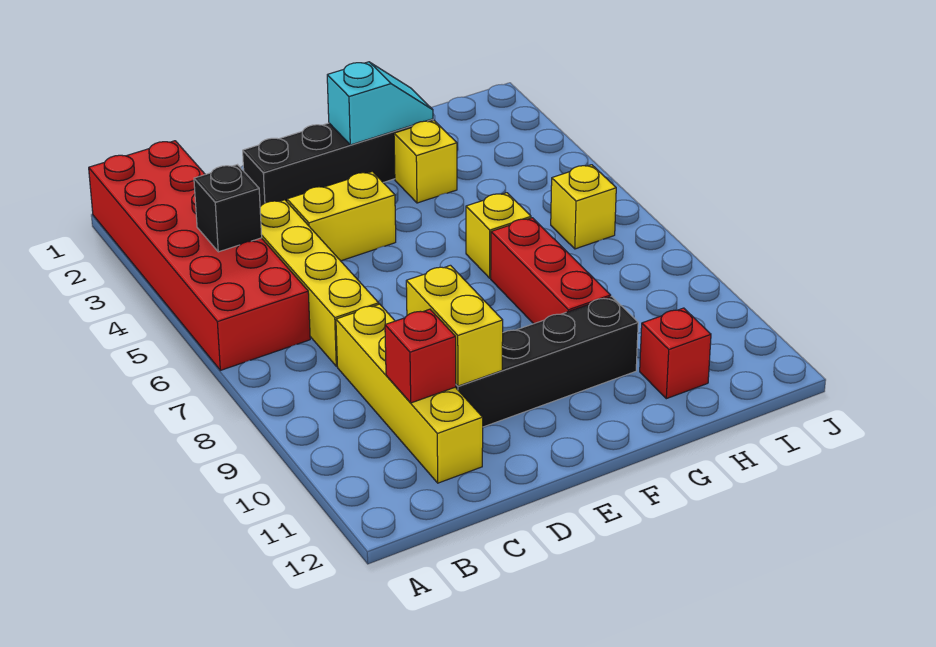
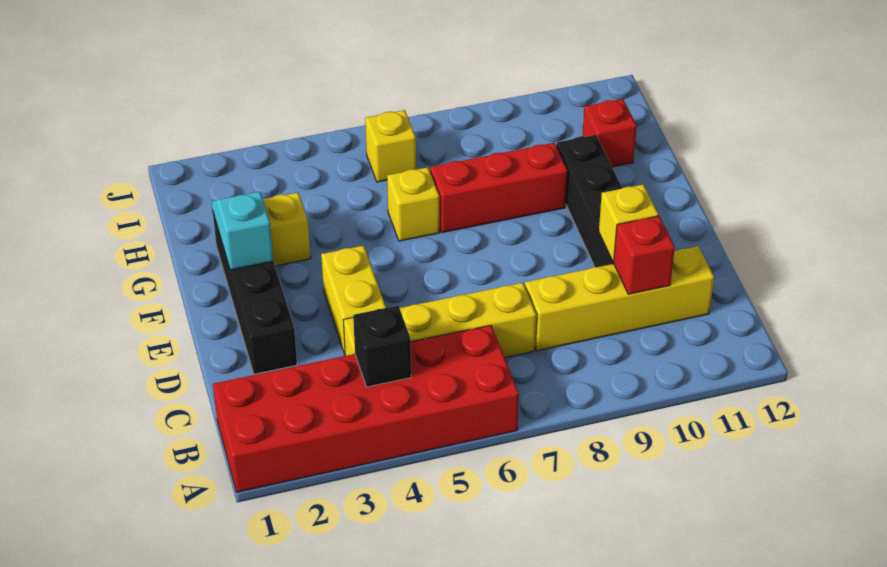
yellow brick D9:D10 level 2 -> yellow brick D10 level 2

